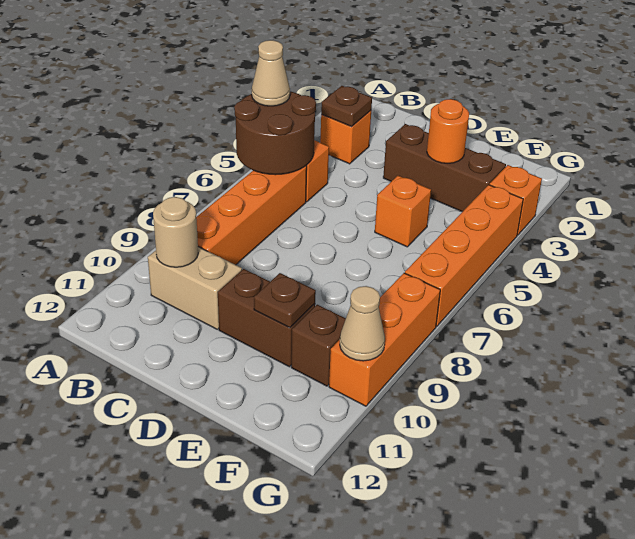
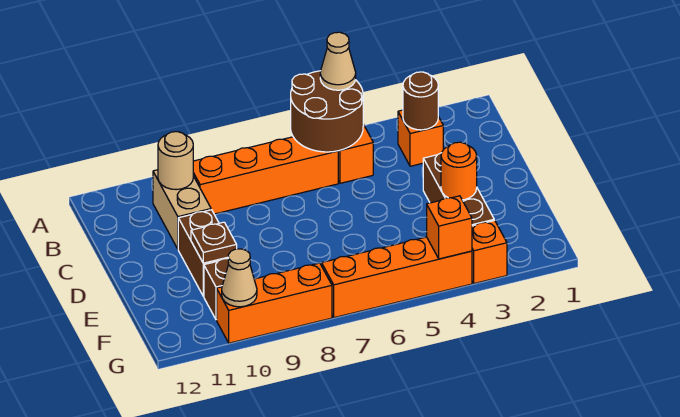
brown plate B3 level 2 -> brown round brick B3 level 2
orange brick E5 level 1 -> orange brick G4 level 2

